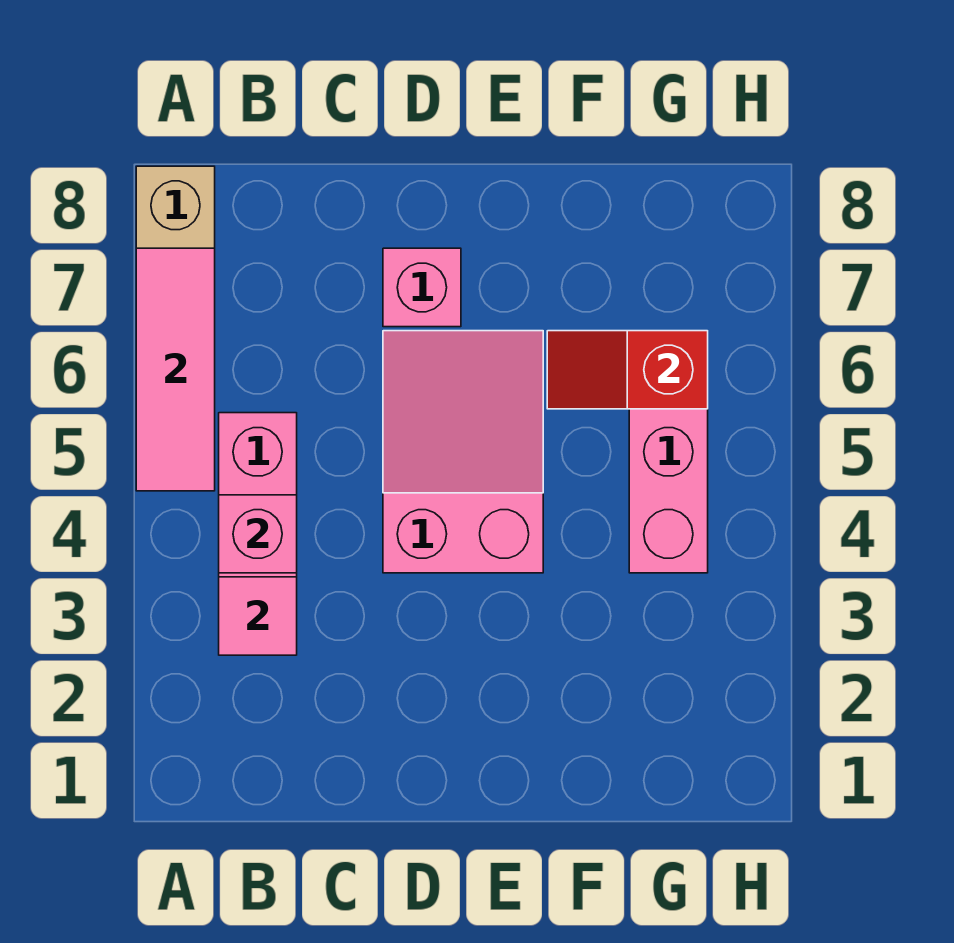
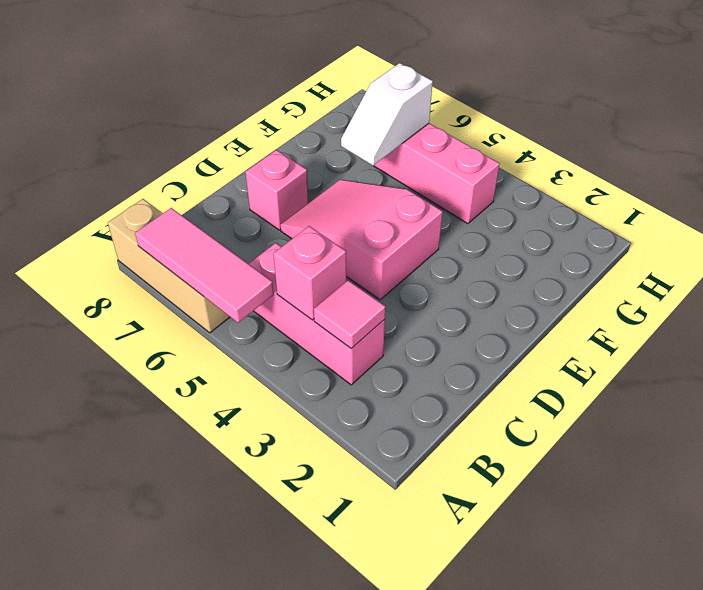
red slope F6:G6 level 2 top G -> white slope F6:G6 level 2 top G

